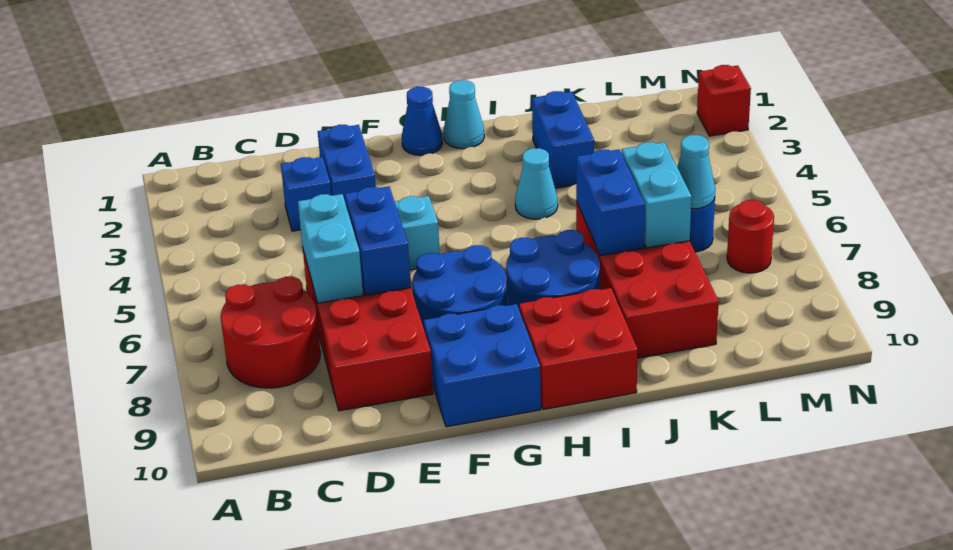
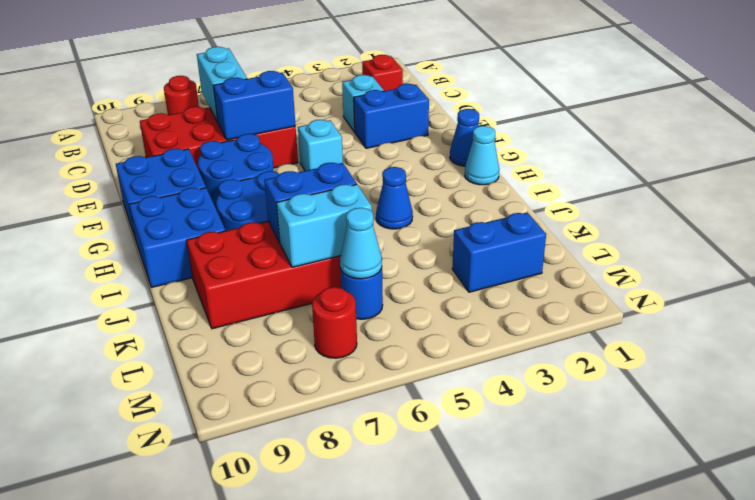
red round brick B7:C8 level 1 -> red round brick B8 level 1
blue brick D3 level 1 -> cyan brick D3 level 1
cyan brick D6:D7 level 2 -> cyan brick C7:D7 level 2
red brick H9:I10 level 1 -> blue brick H9:I10 level 1
cyan cone I4 level 1 -> blue cone I4 level 1
blue brick J2:J3 level 1 -> blue brick L2:L3 level 1
red brick N2 level 1 -> red brick C2 level 1

